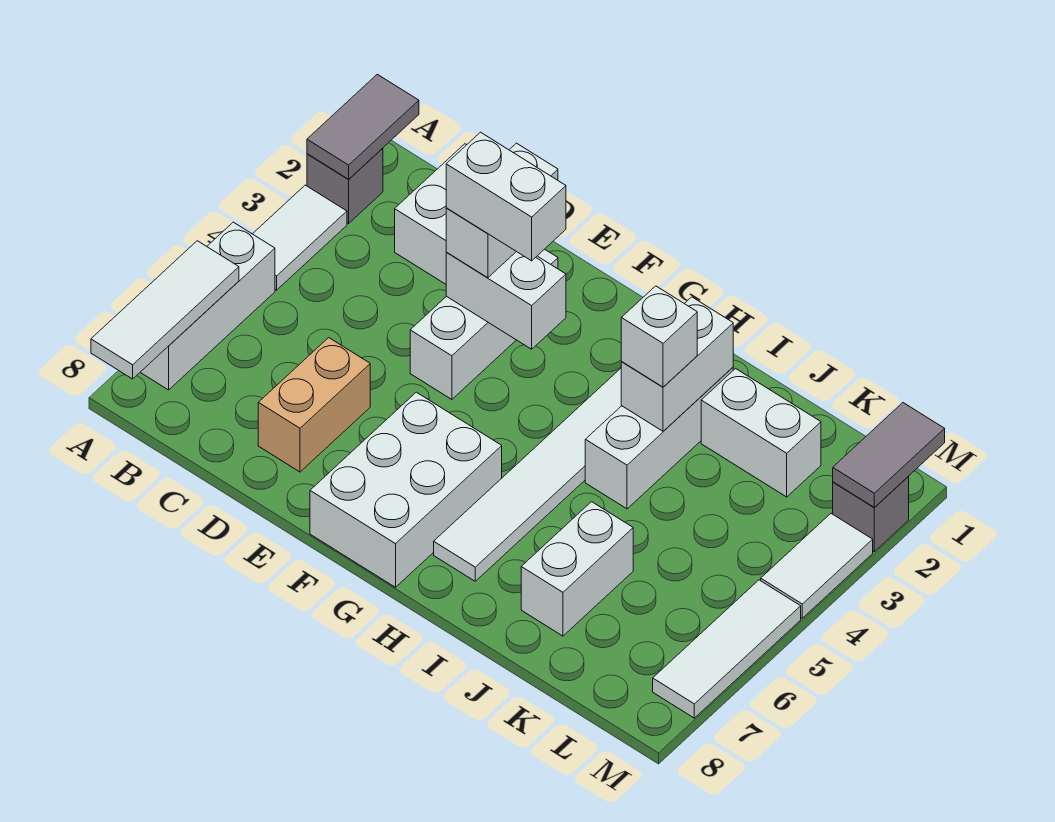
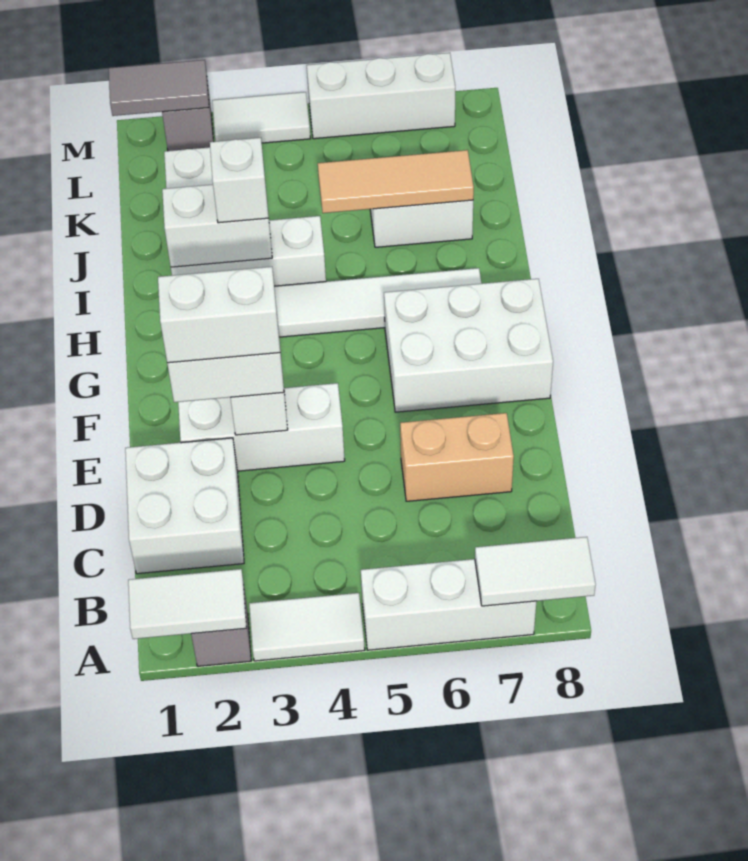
grey tile A1:A2 level 2 -> white tile A1:A2 level 2
white tile A6:A8 level 2 -> white tile A7:A8 level 2
white brick E3:F3 level 4 -> white brick E2:E3 level 4
none -> tan tile J5:J7 level 2
white tile M5:M7 level 1 -> white brick M5:M7 level 1

